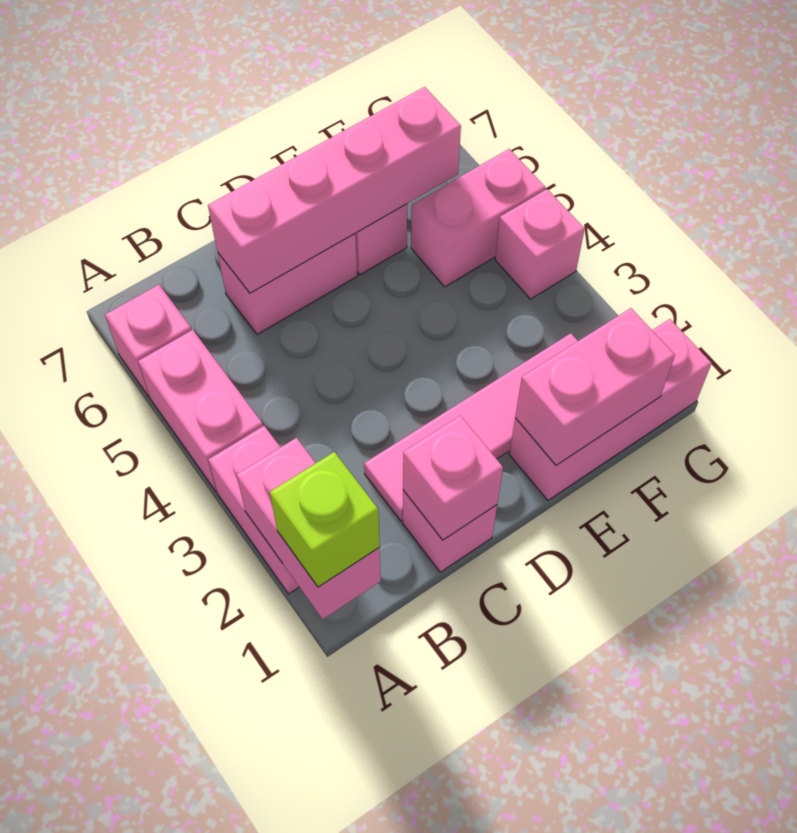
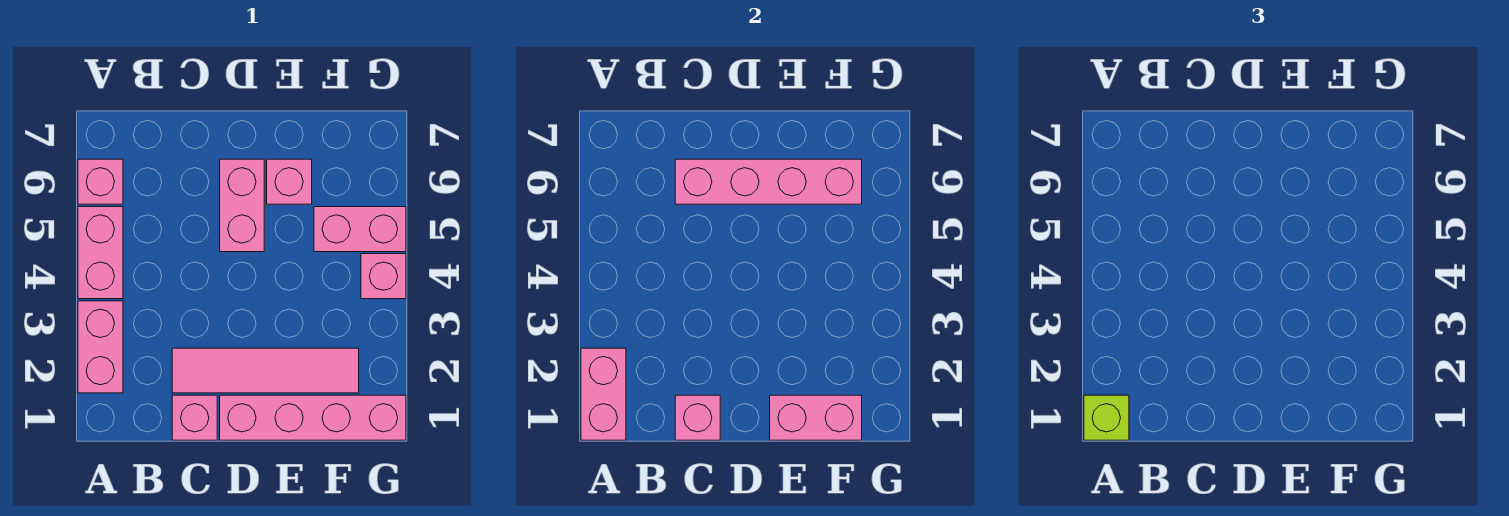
pink brick C6:D6 level 1 -> pink brick D5:D6 level 1
pink brick E1:G1 level 1 -> pink brick D1:G1 level 1

